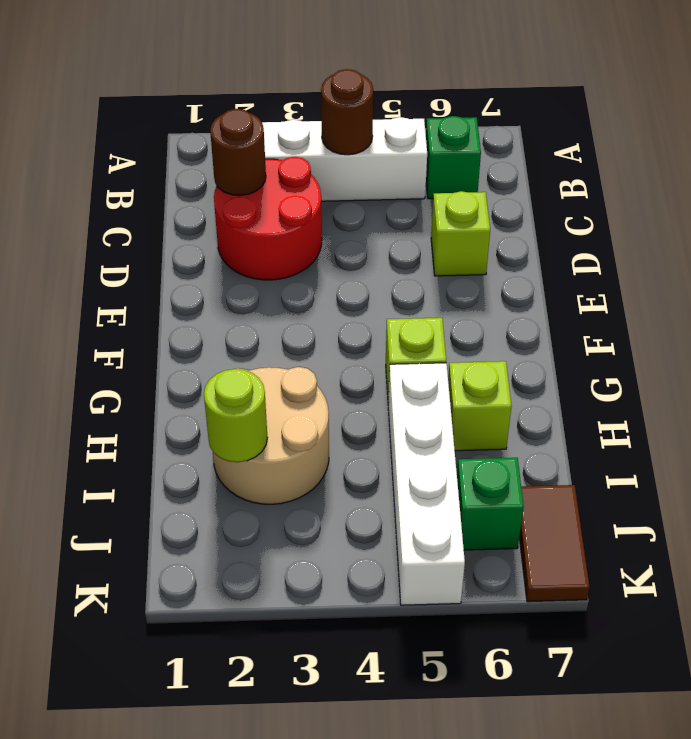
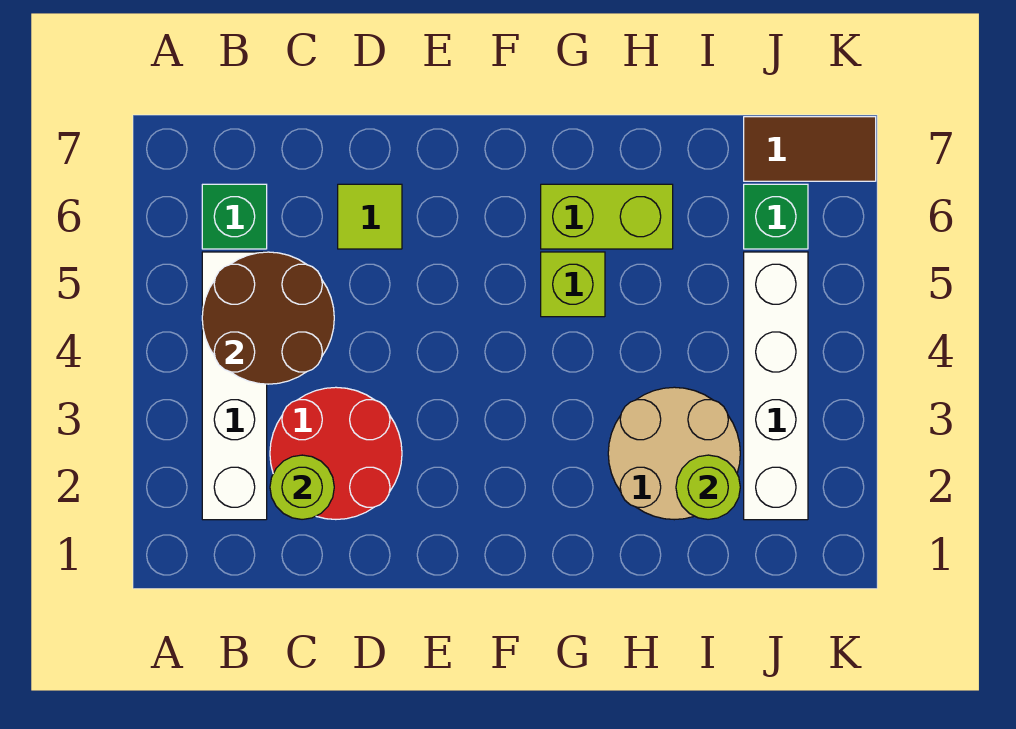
brown round brick B4 level 2 -> brown round brick B4:C5 level 2
brown round brick C2 level 2 -> lime round brick C2 level 2
lime brick D6 level 1 -> lime tile D6 level 1
white brick H5:K5 level 1 -> white brick J2:J5 level 1
lime brick H6 level 1 -> lime brick G6:H6 level 1

